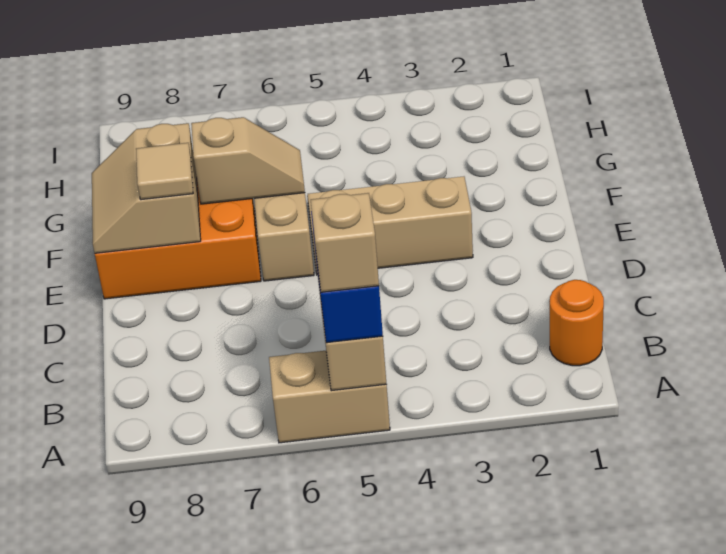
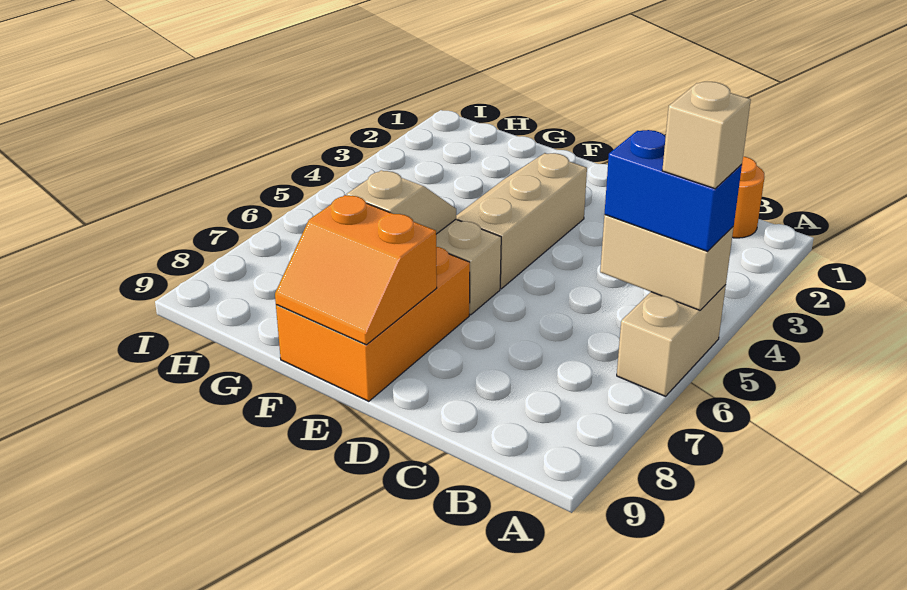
tan slope E8:F9 level 2 top 8 -> orange slope E8:F9 level 2 top 8
tan tile E8 level 3 -> none

